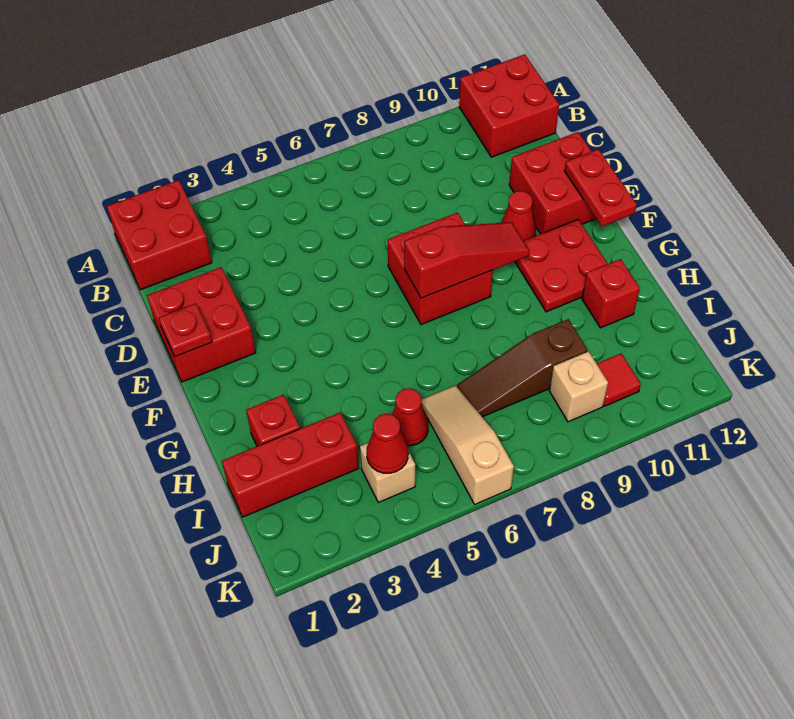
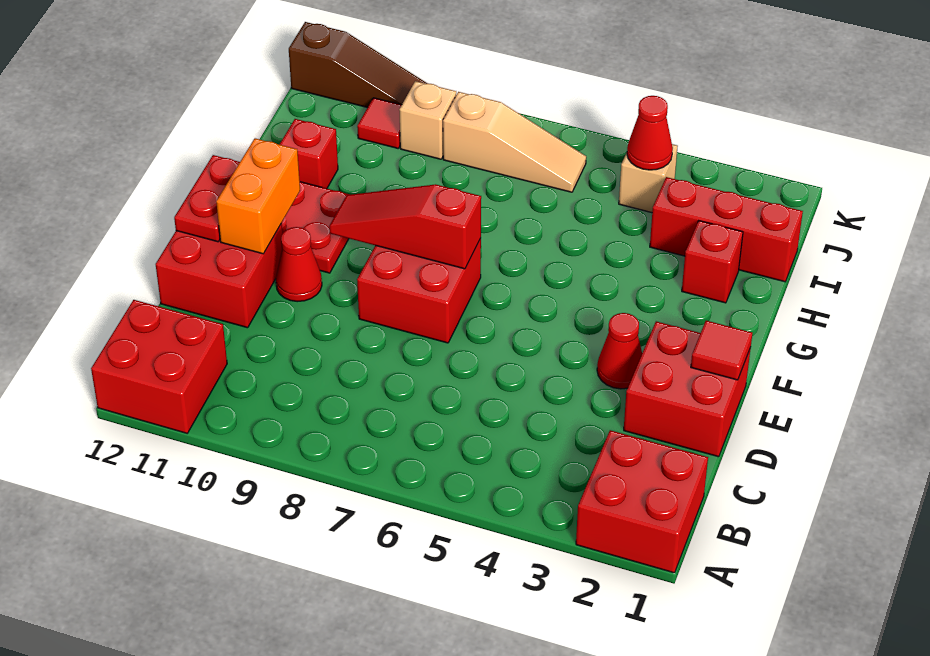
red plate E1 level 2 -> red tile E1 level 2
none -> orange brick E11:F11 level 2
red cone I5 level 1 -> red cone E3 level 1
tan slope I6:K6 level 1 top K -> tan slope J6:J8 level 1 top 8
brown slope I7:I9 level 1 top 9 -> brown slope K10:K12 level 1 top 12

